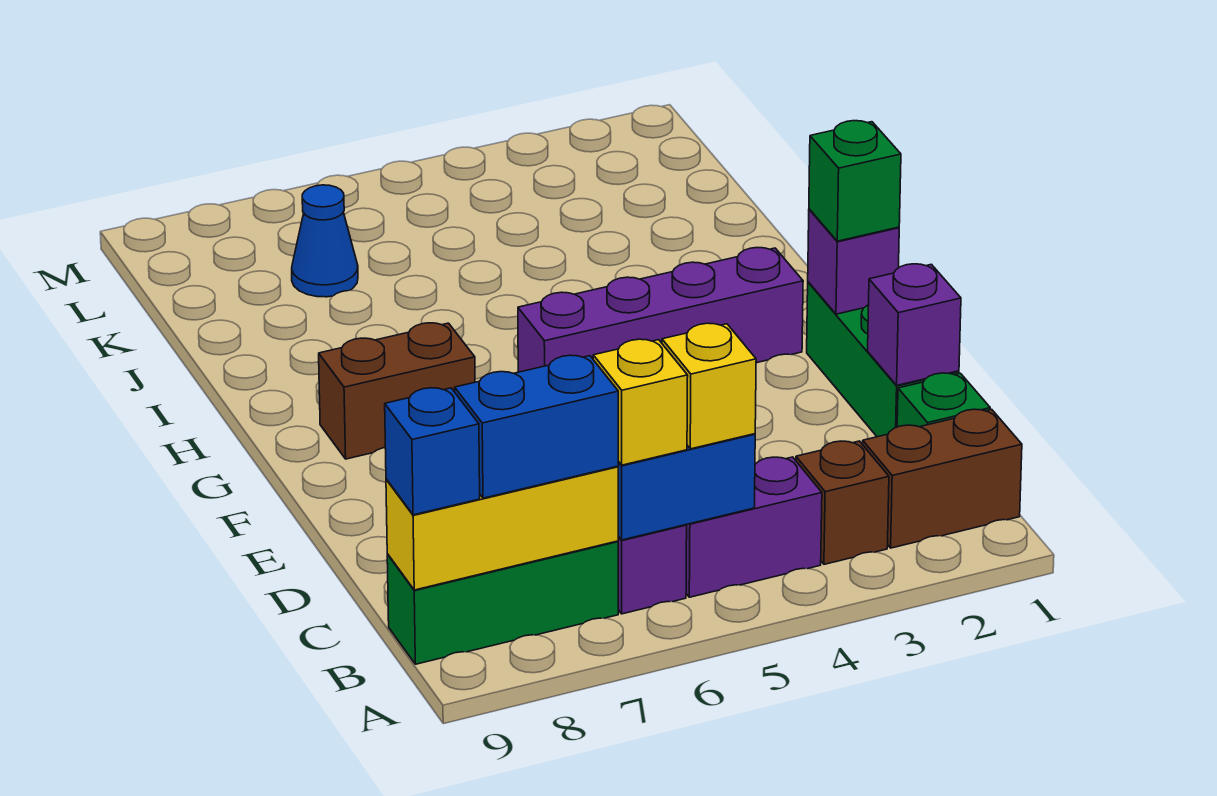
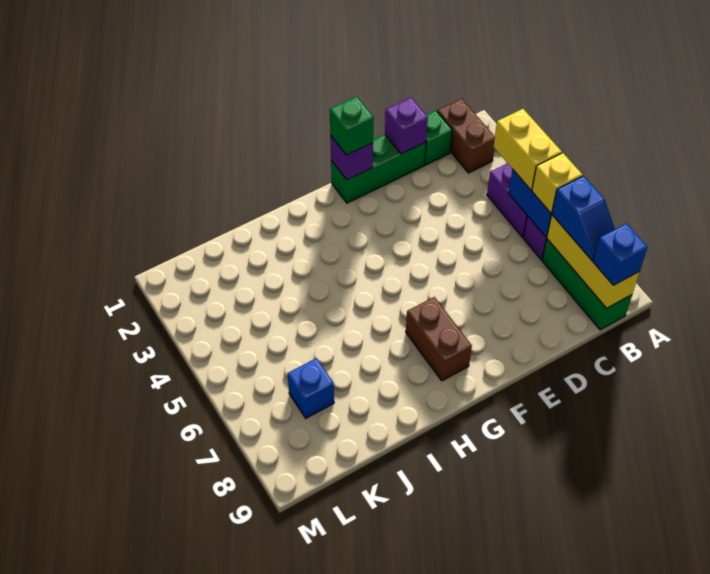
brown brick B3 level 1 -> none
yellow brick B5 level 3 -> yellow brick B4:B5 level 3
blue brick B7:B8 level 3 -> blue slope B7:B8 level 3 top 7
purple brick G2:G5 level 1 -> none
blue cone K7 level 1 -> blue brick K7 level 1

